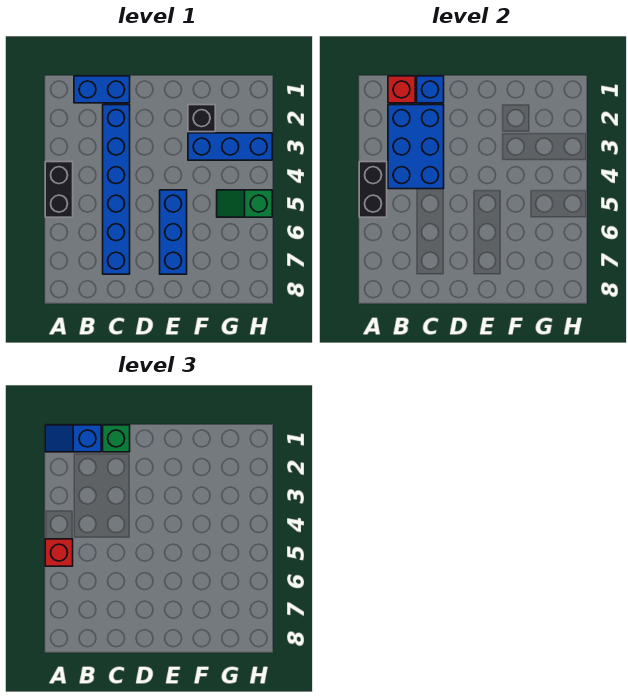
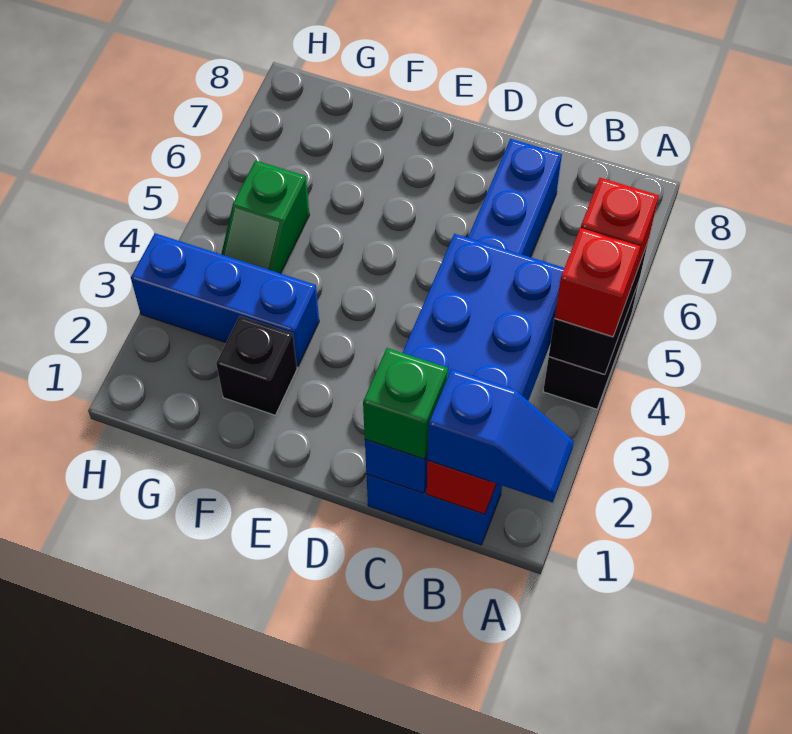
none -> red brick A4 level 3
blue brick E5:E7 level 1 -> none
green slope G5:H5 level 1 top H -> green slope G4:G5 level 1 top 5

